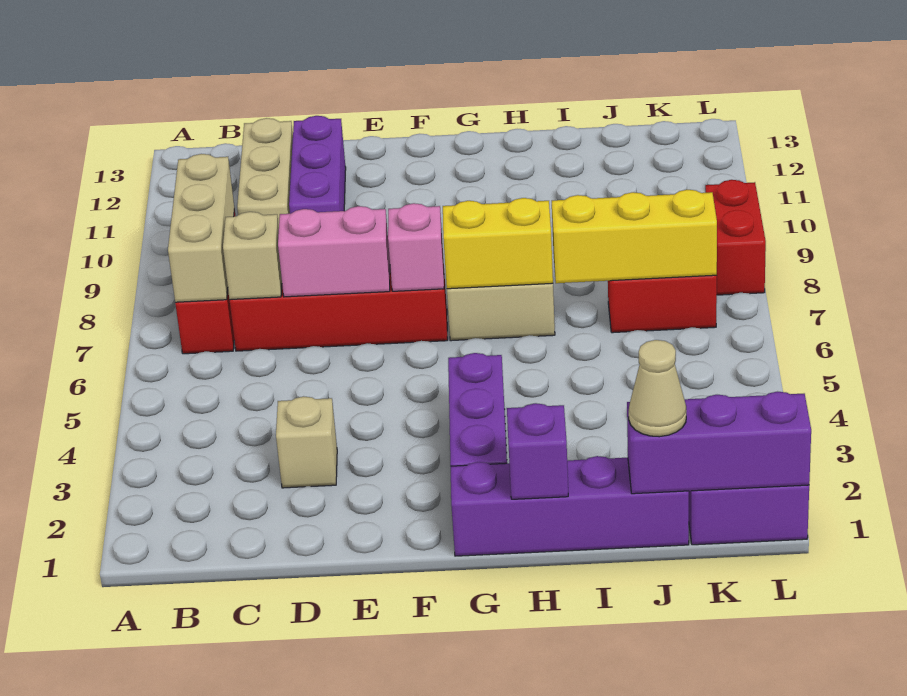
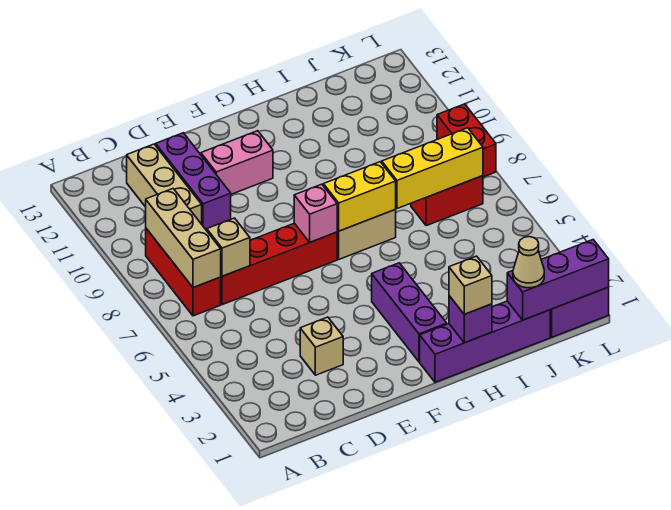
pink brick D7:E7 level 2 -> pink brick E11:F11 level 1
none -> tan brick H1 level 3

